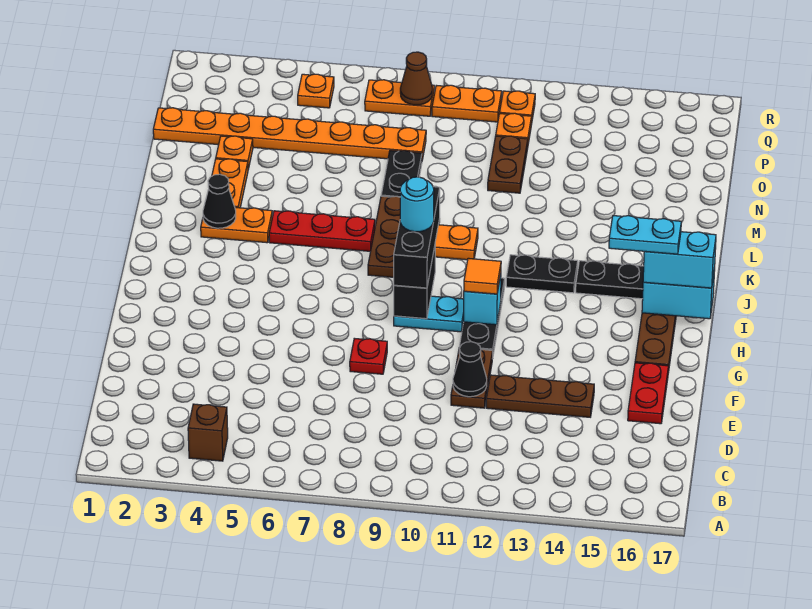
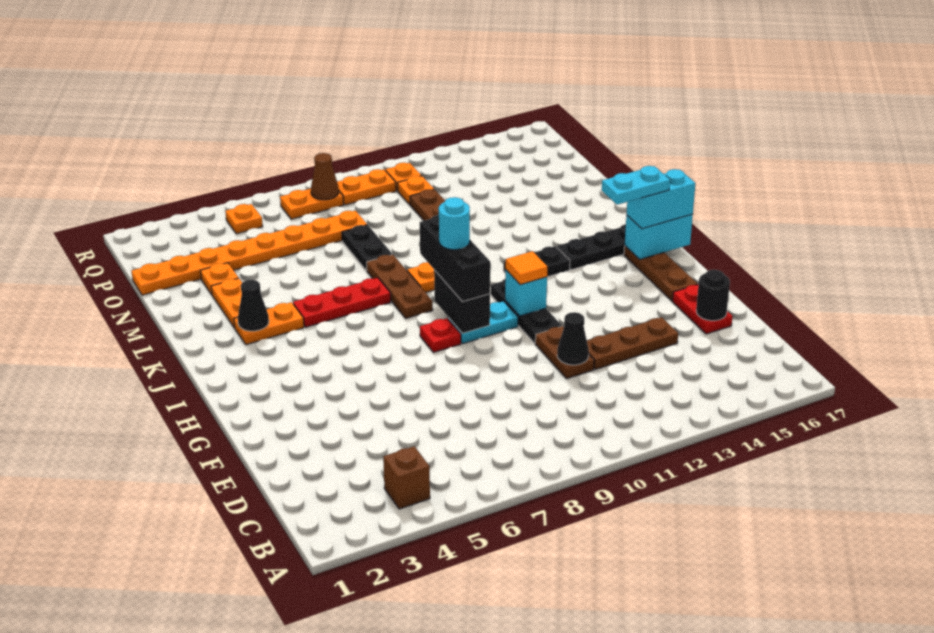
none -> black round brick E16 level 2
red plate F8 level 1 -> red plate H8 level 1

